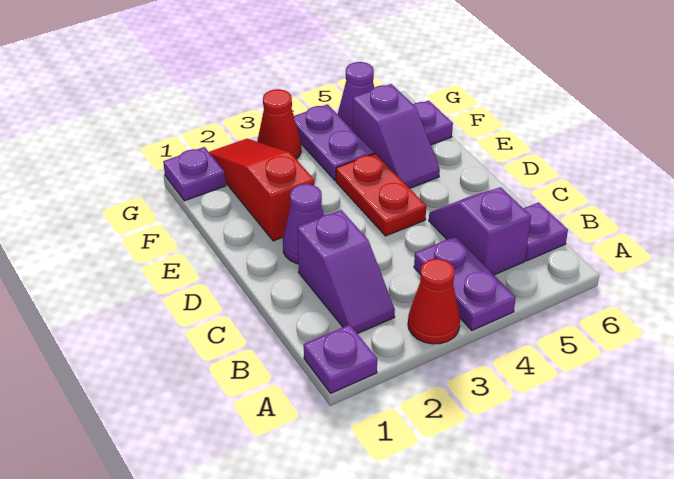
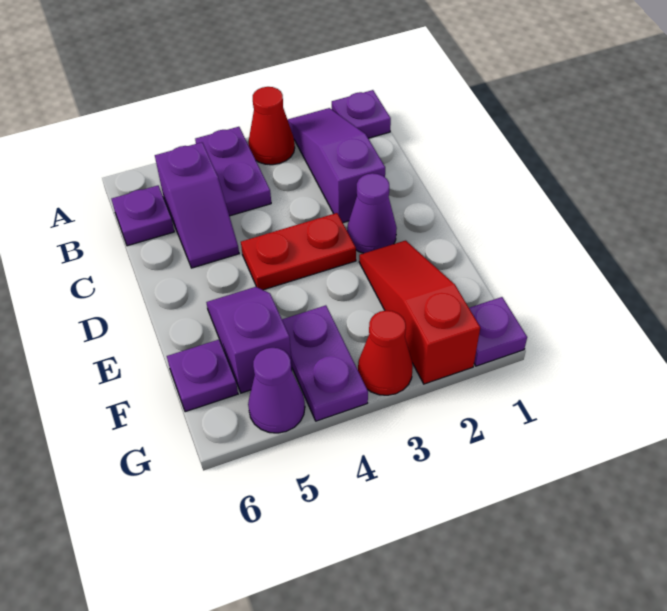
purple slope B2:C2 level 1 top C -> purple slope A2:C2 level 1 top C
red plate D4:E4 level 1 -> red plate D3:D4 level 1
red slope E2:G2 level 1 top E -> red slope E2:G2 level 1 top G

